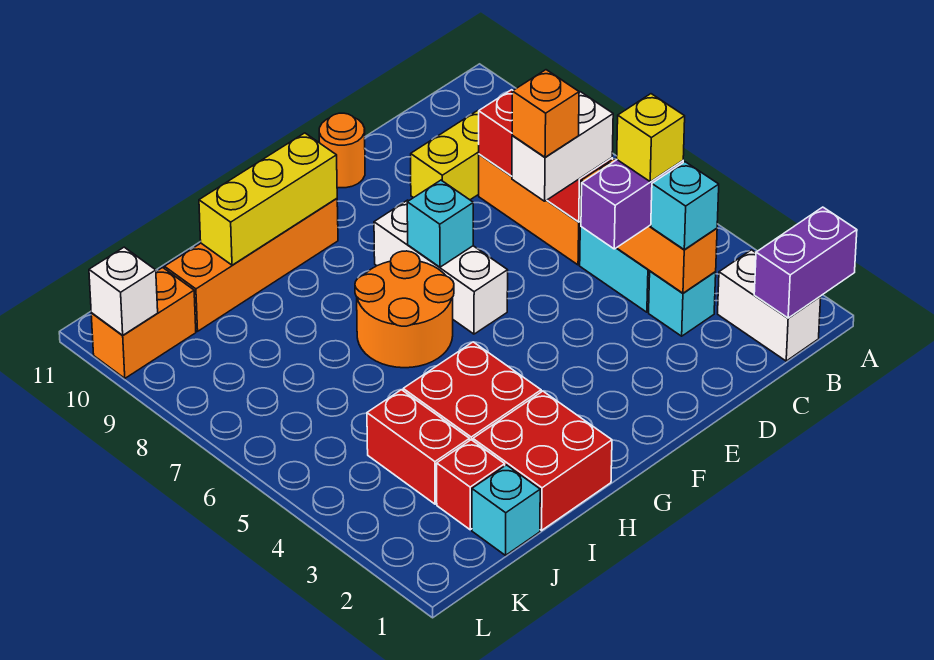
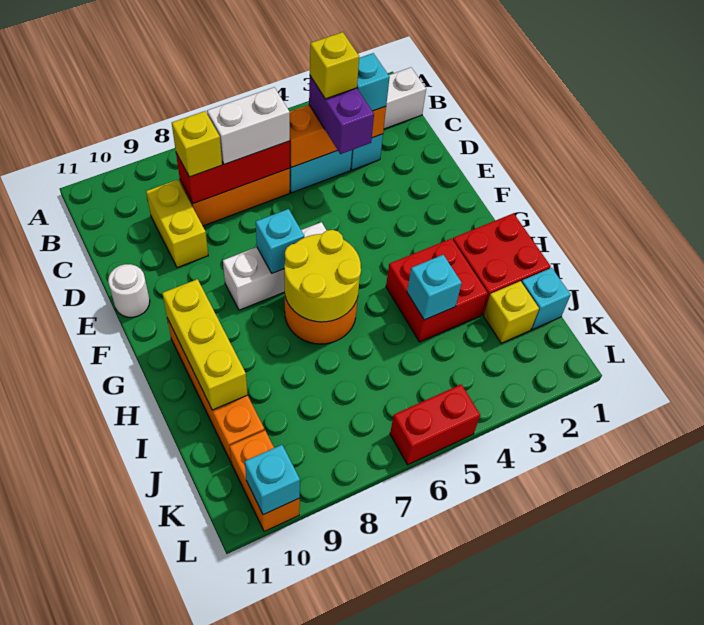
purple brick A1:B1 level 2 -> none
white brick C6:D6 level 3 -> white brick C6:C7 level 3
none -> yellow brick C8 level 3
orange brick D6 level 4 -> none
orange round brick E11 level 1 -> white round brick E11 level 1
none -> yellow round brick G6:H7 level 2
none -> cyan brick I4 level 2
red brick J2 level 1 -> yellow brick J2 level 1
red brick J3:J4 level 1 -> red brick L5:L6 level 1
white brick L10 level 2 -> cyan brick L10 level 2

